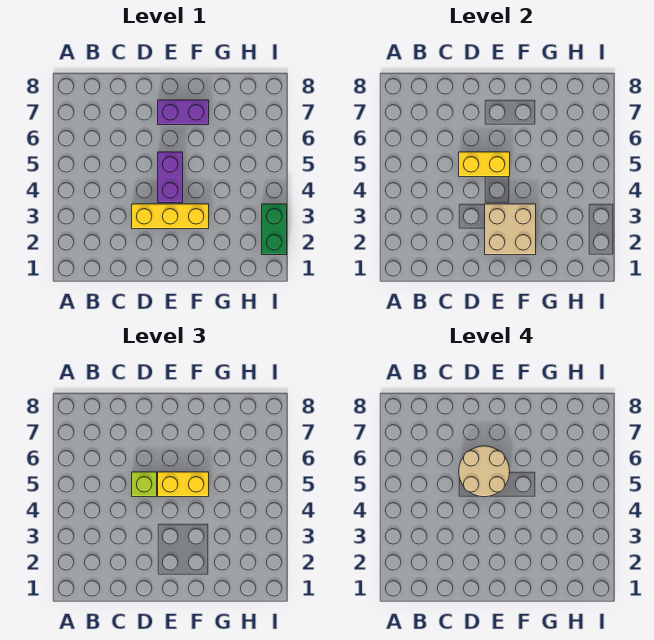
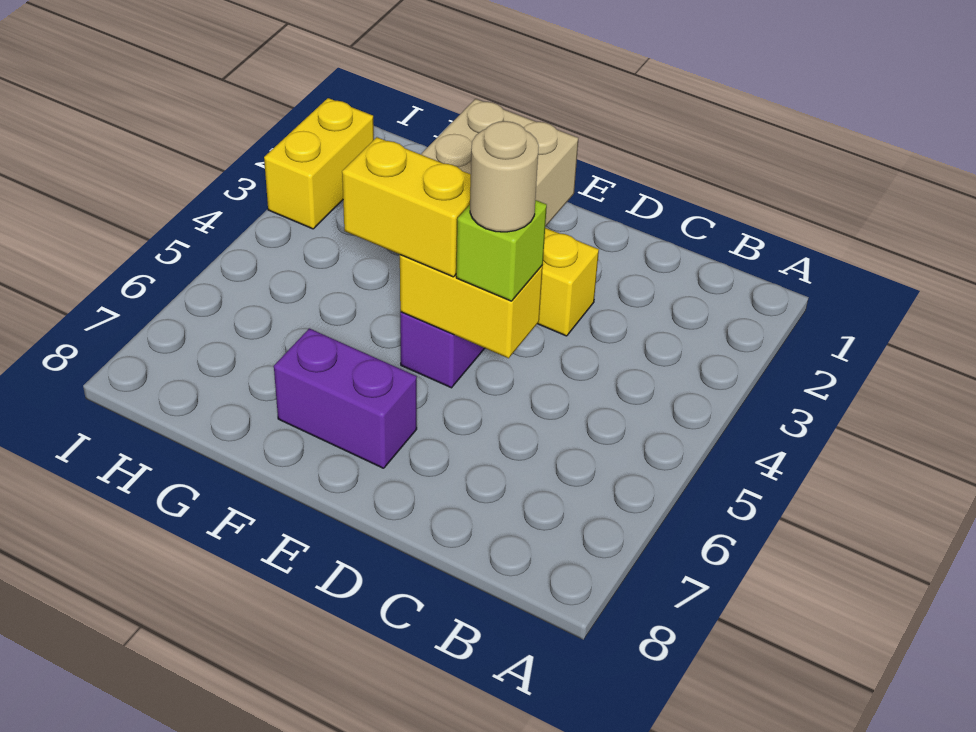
tan round brick D5:E6 level 4 -> tan round brick D5 level 4
green brick I2:I3 level 1 -> yellow brick I2:I3 level 1

